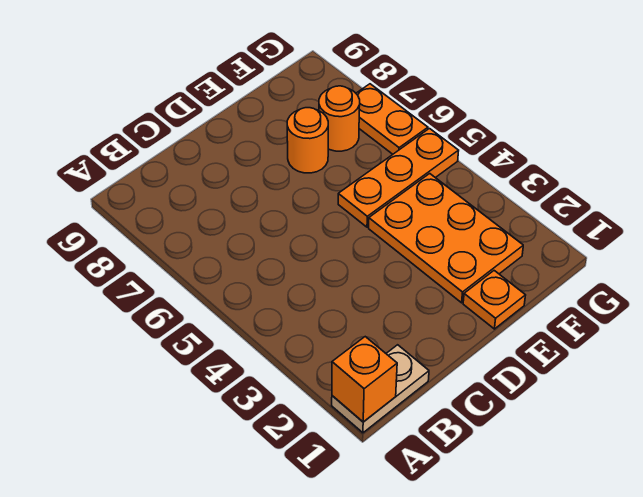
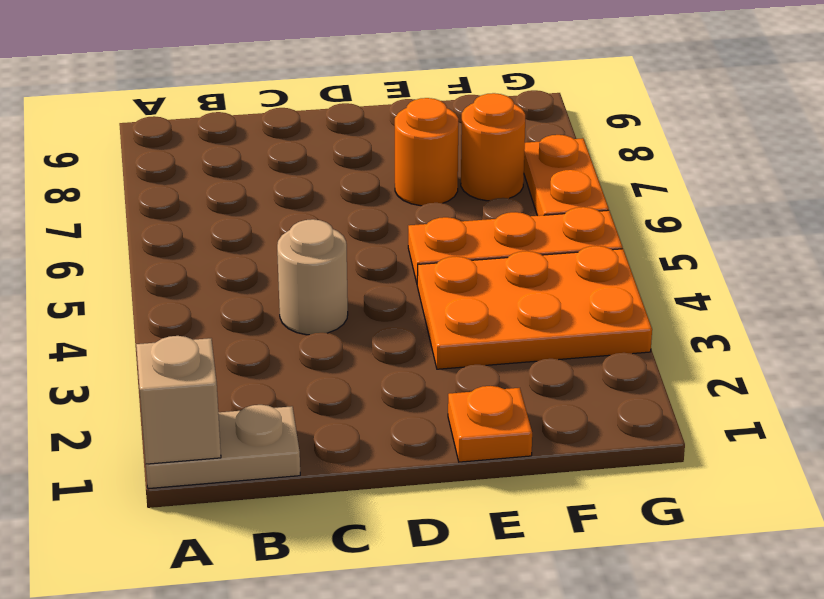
orange brick A1 level 2 -> tan brick A1 level 2
none -> tan round brick C4 level 1
orange plate E2:F4 level 1 -> orange plate E3:G4 level 1

